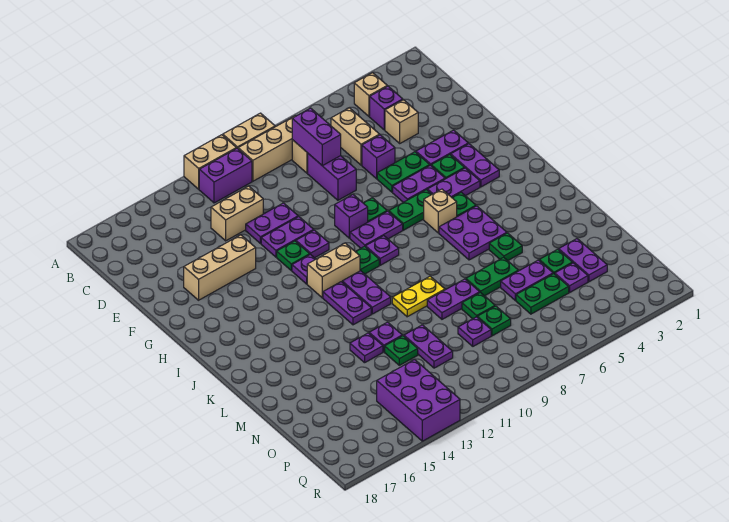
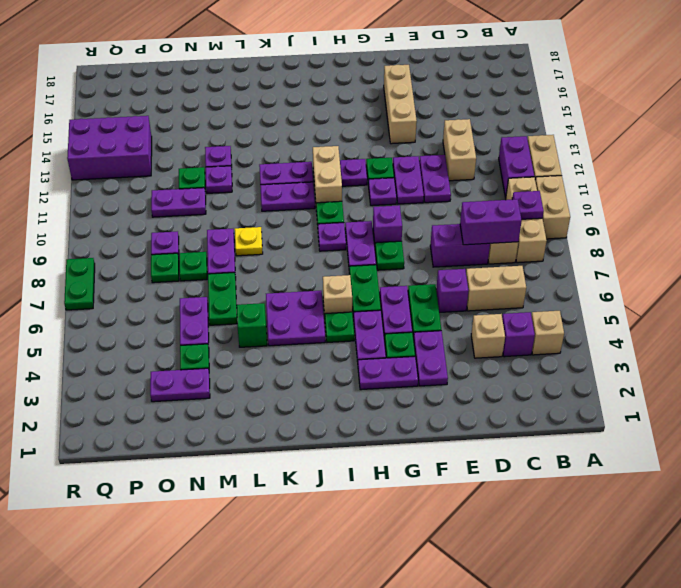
green plate L5 level 1 -> green brick L5 level 1
yellow plate L9:L10 level 1 -> yellow plate L9 level 1
purple plate O4 level 1 -> purple plate B9 level 2
green plate O5:O6 level 1 -> green plate R7:R8 level 1

